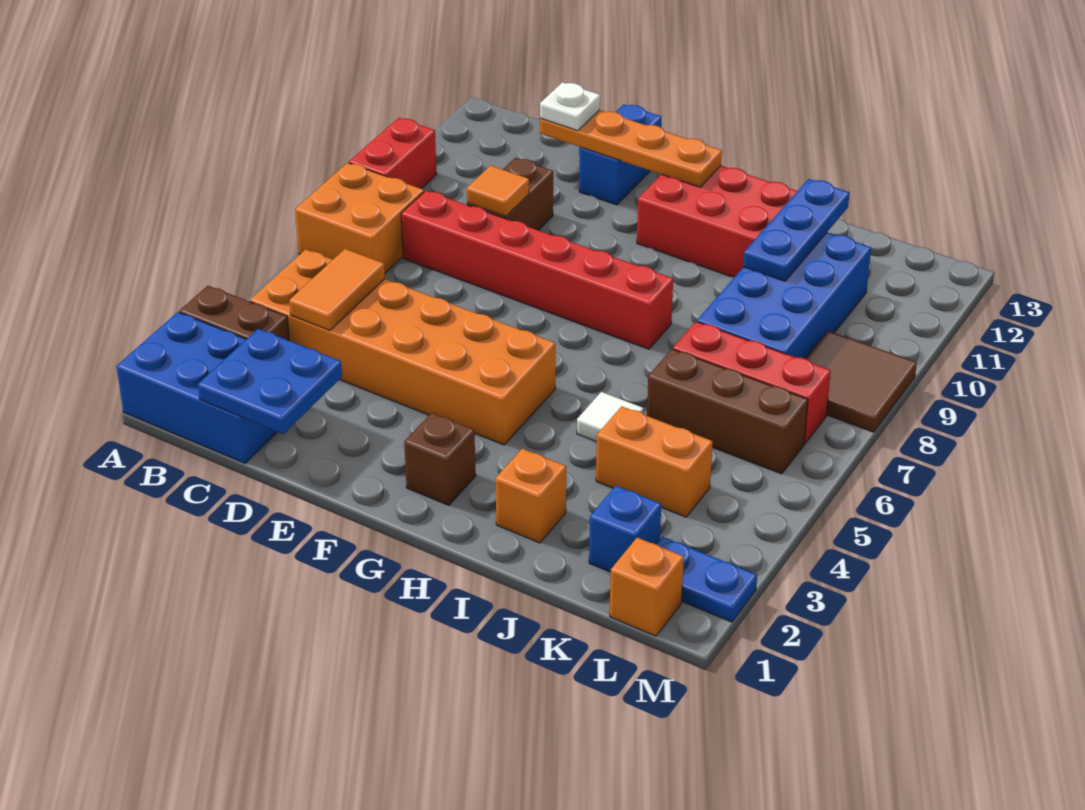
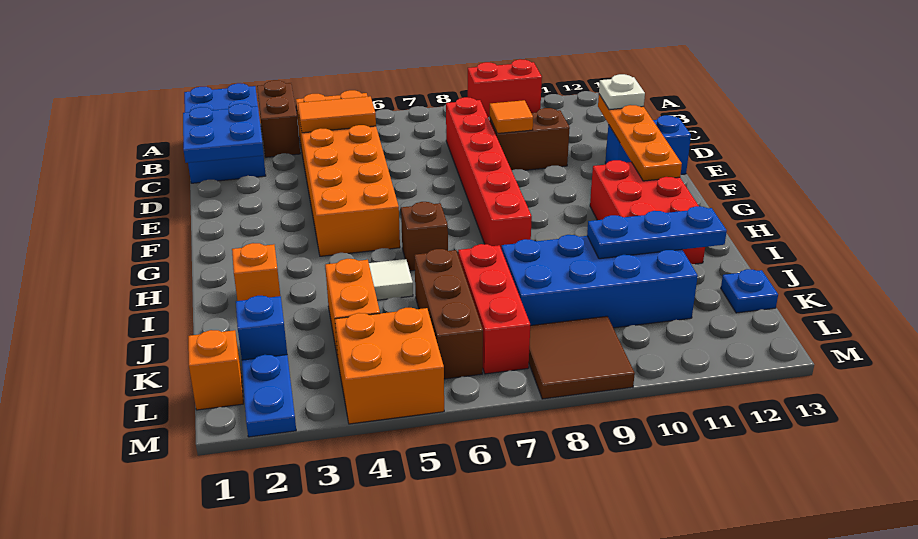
orange brick A7:B8 level 1 -> orange brick L4:M5 level 1
brown brick G2 level 1 -> brown brick H6 level 1
none -> blue plate K13 level 1

